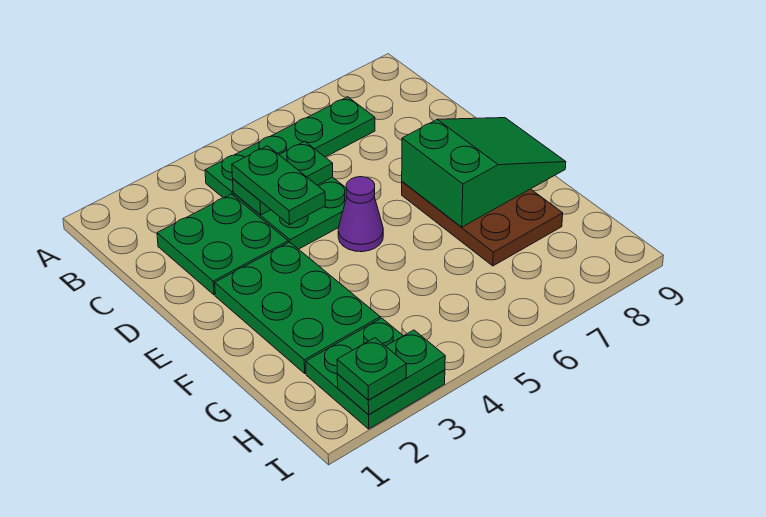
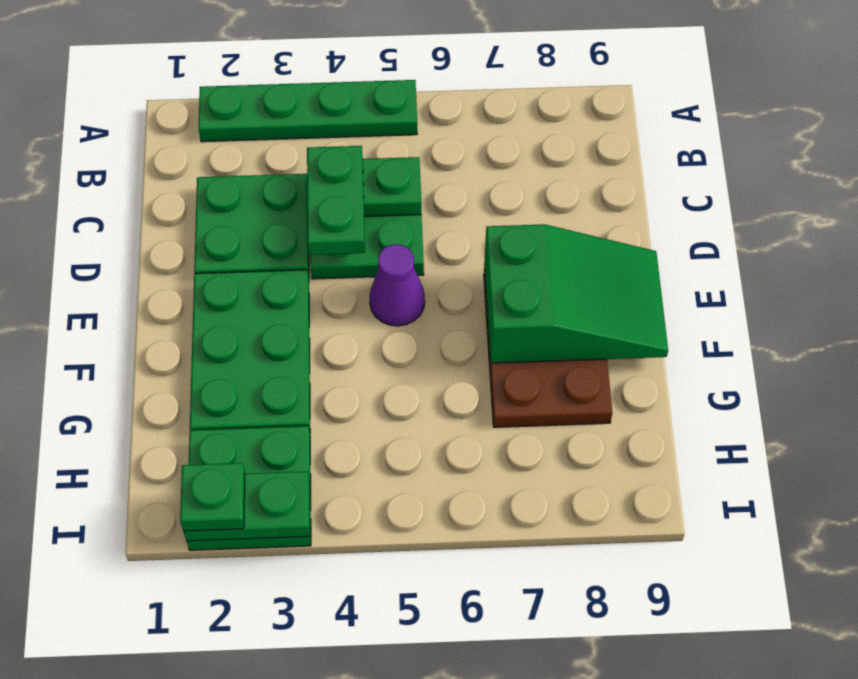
green plate B4:B7 level 1 -> green plate A2:A5 level 1

